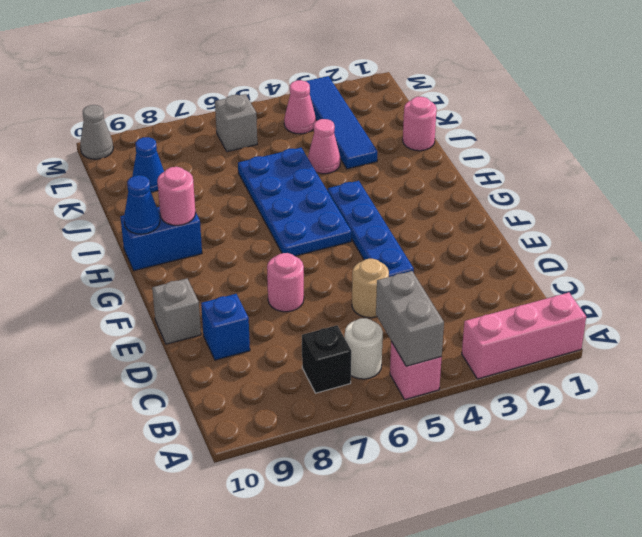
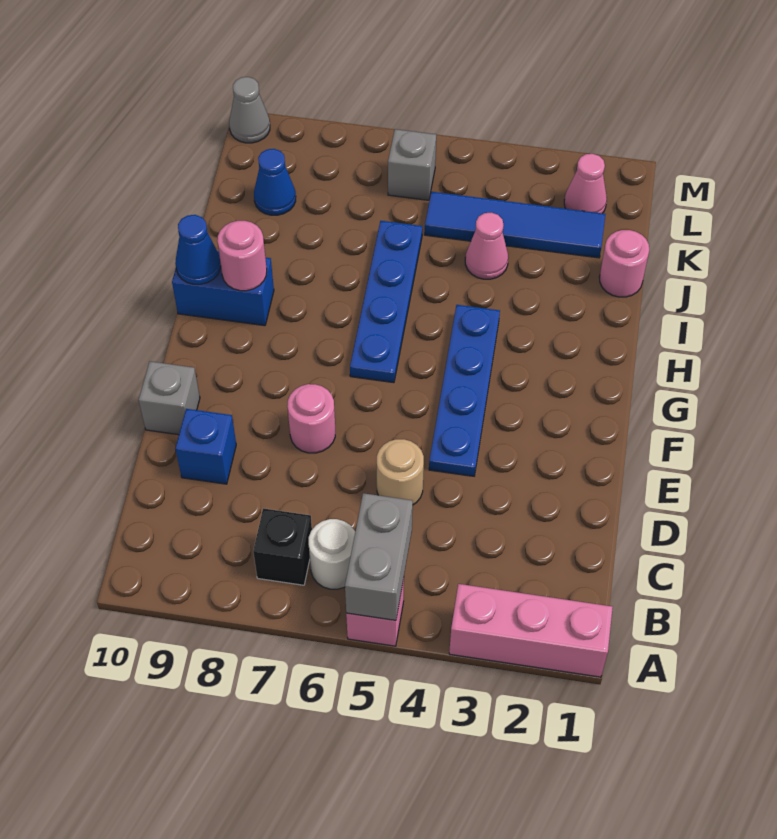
blue plate G5:J6 level 1 -> blue plate G6:J6 level 1
blue tile J3:M3 level 1 -> blue tile K2:K5 level 1
pink cone L4 level 1 -> pink cone L2 level 1

